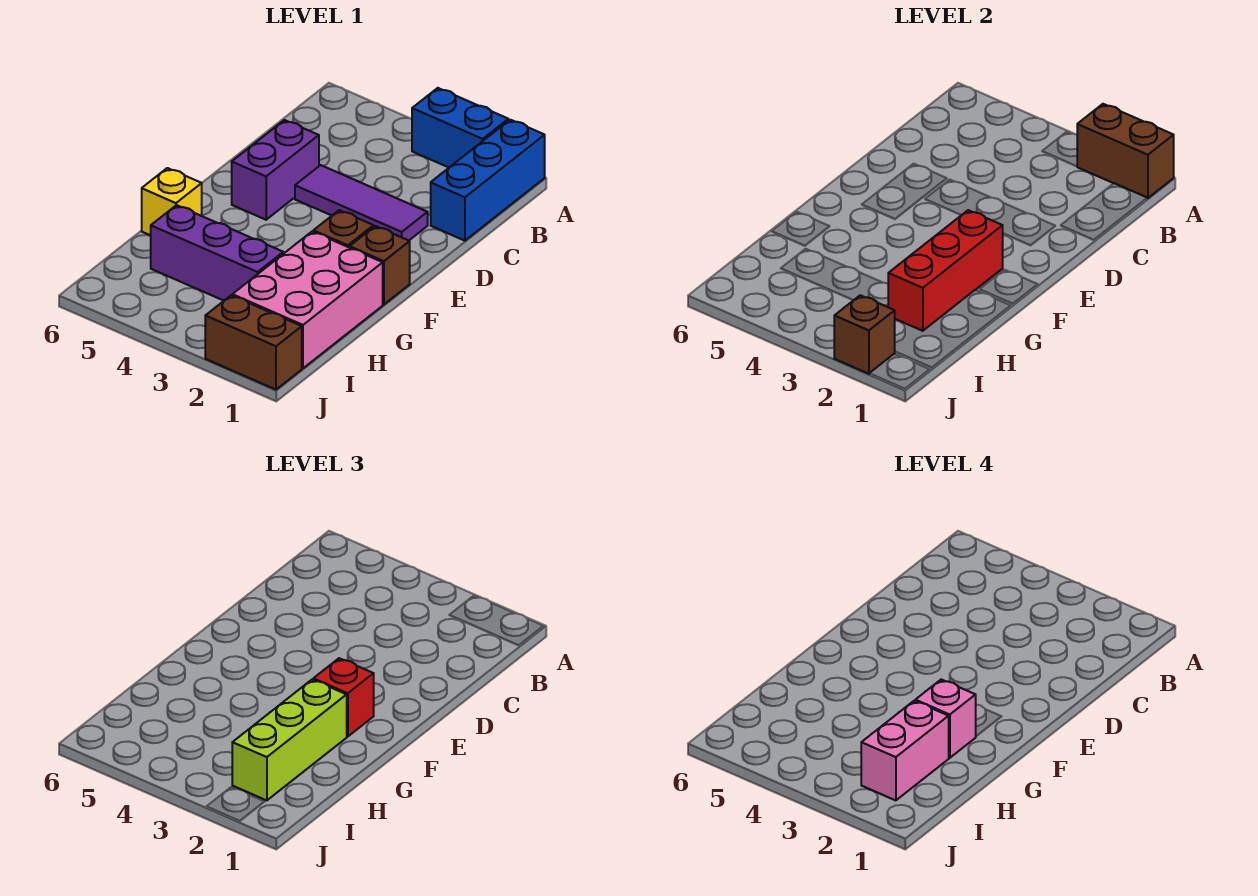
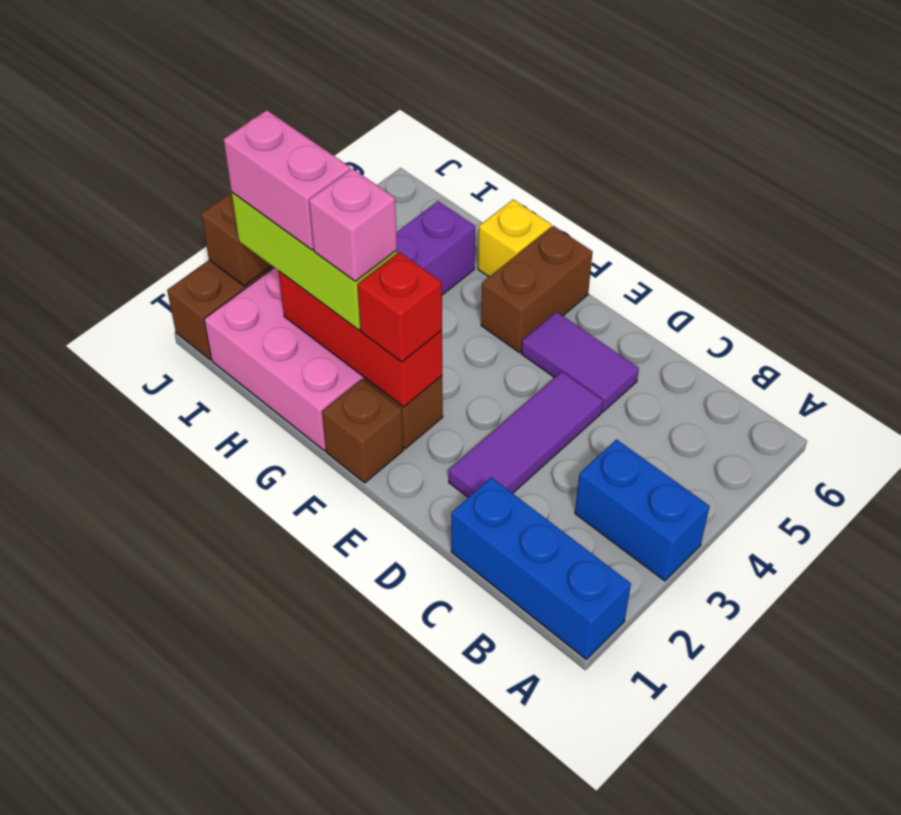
brown brick A1:A2 level 2 -> brown brick F5:F6 level 1
blue brick A2:A3 level 1 -> blue brick A3:B3 level 1
purple brick D5:E5 level 1 -> purple tile D5:E5 level 1

